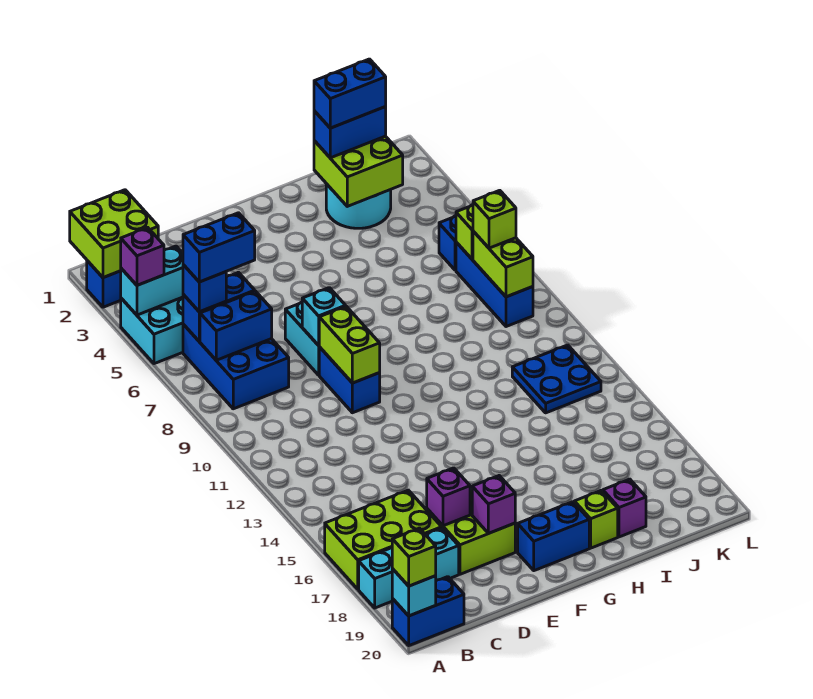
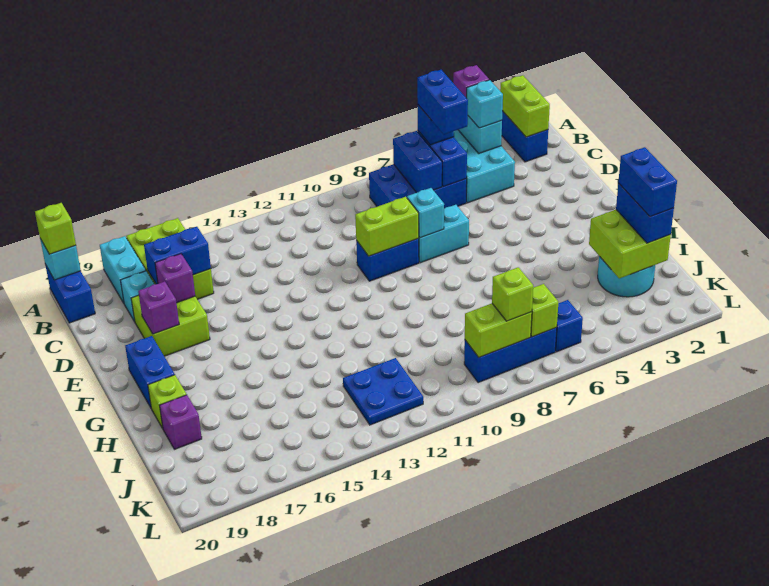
lime brick A1:B2 level 2 -> lime brick A2:B2 level 2
none -> cyan brick B4 level 3
none -> blue brick C16:C17 level 2

